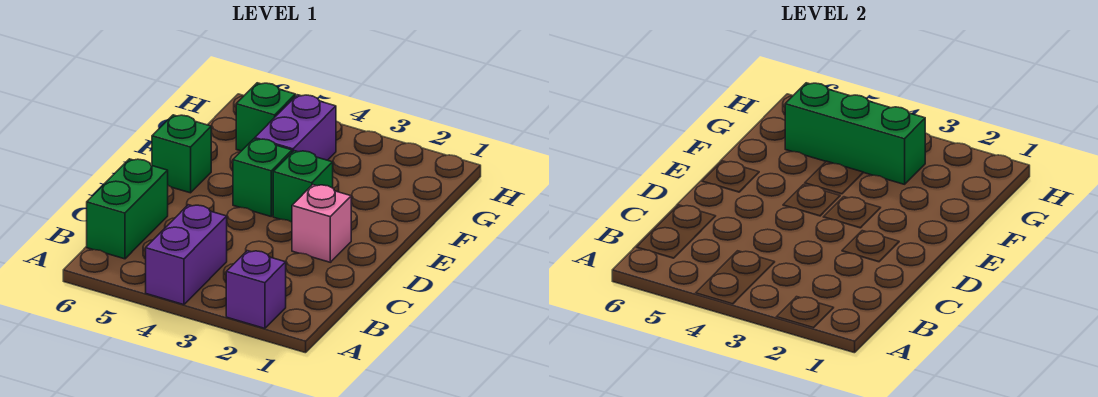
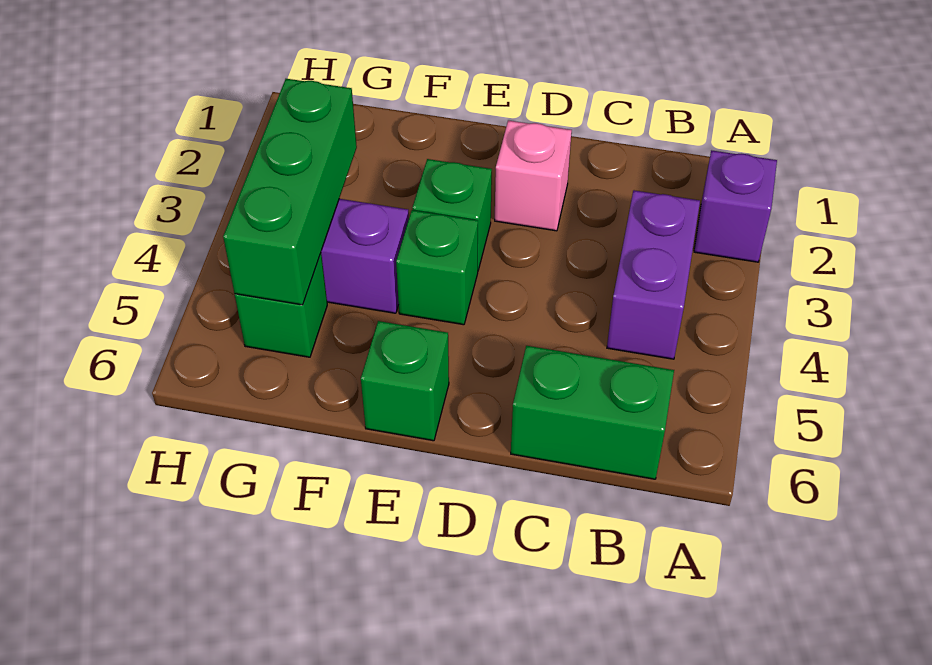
purple brick A4:B4 level 1 -> purple brick B3:B4 level 1

